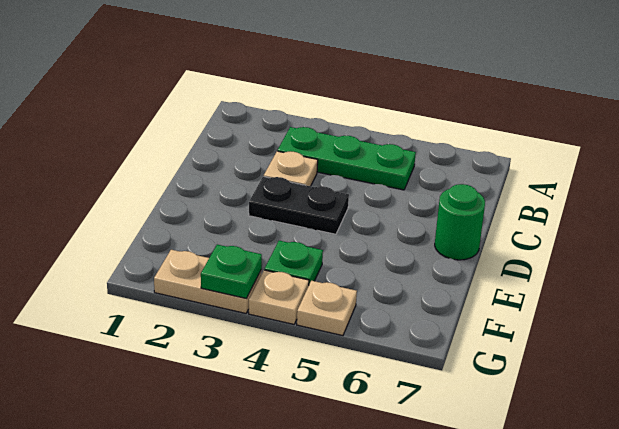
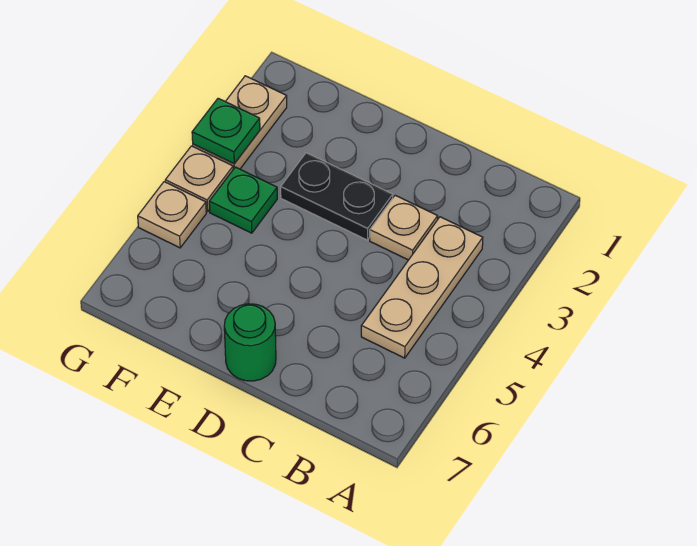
green plate B3:B5 level 1 -> tan plate B3:B5 level 1
black plate D3:D4 level 1 -> black plate D3:E3 level 1

